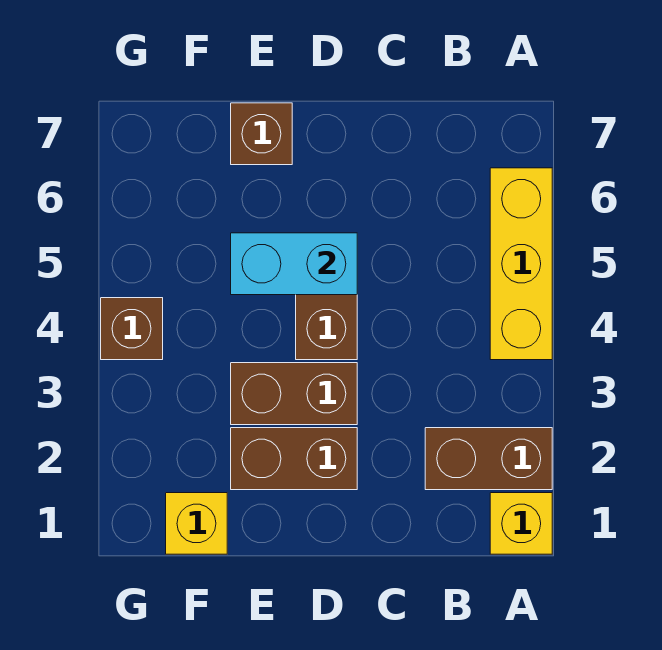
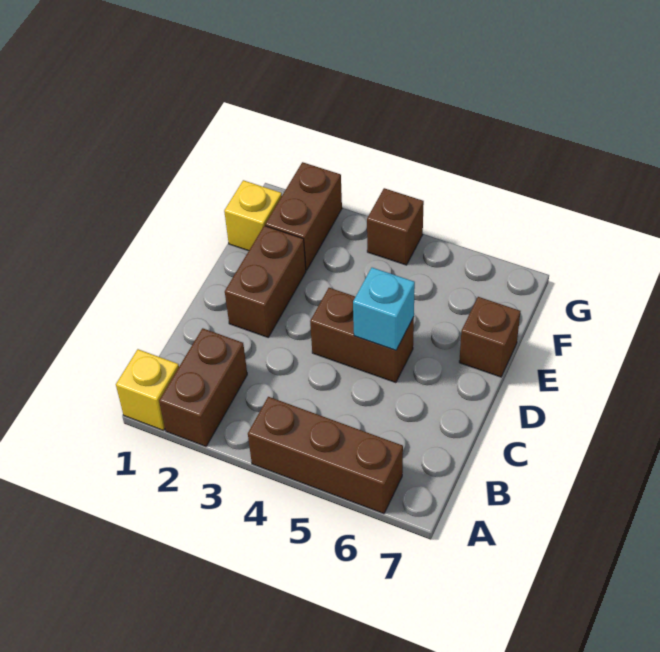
yellow brick A4:A6 level 1 -> brown brick A4:A6 level 1
brown brick D3:E3 level 1 -> brown brick F2:G2 level 1
cyan brick D5:E5 level 2 -> cyan brick D5 level 2

